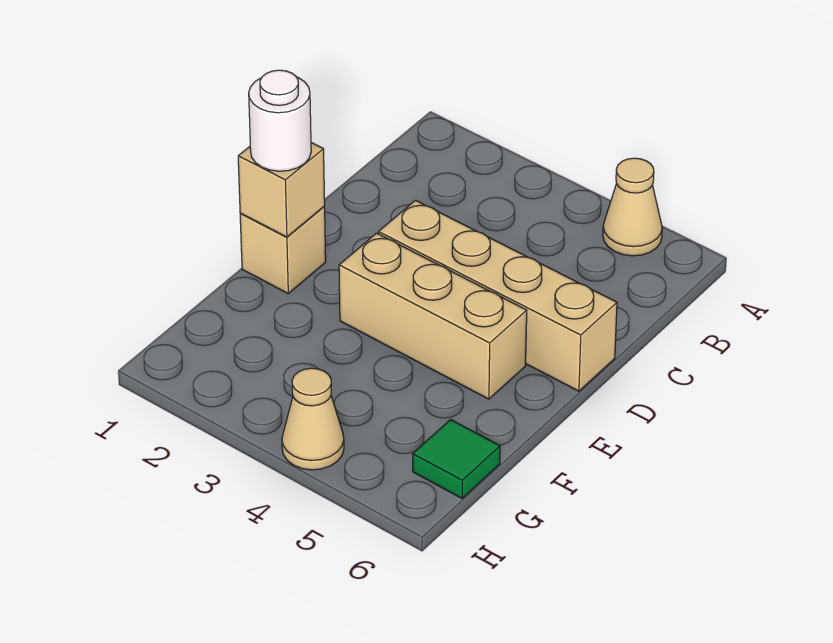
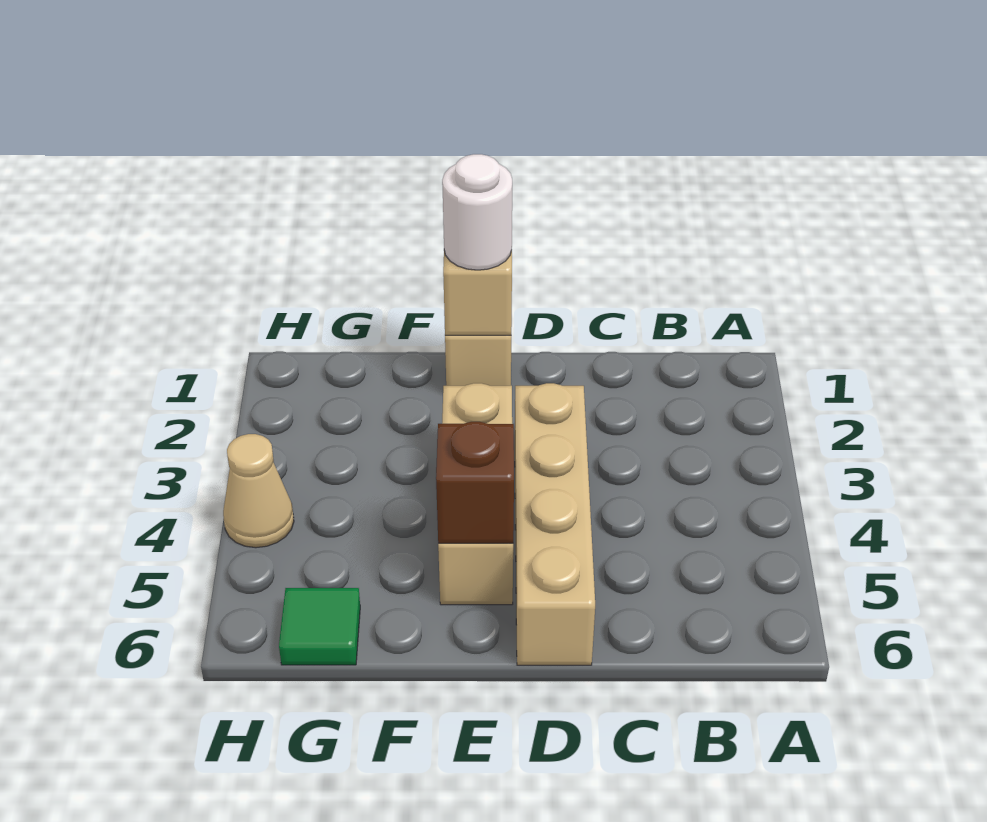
tan cone A5 level 1 -> none
none -> brown brick E5 level 2

